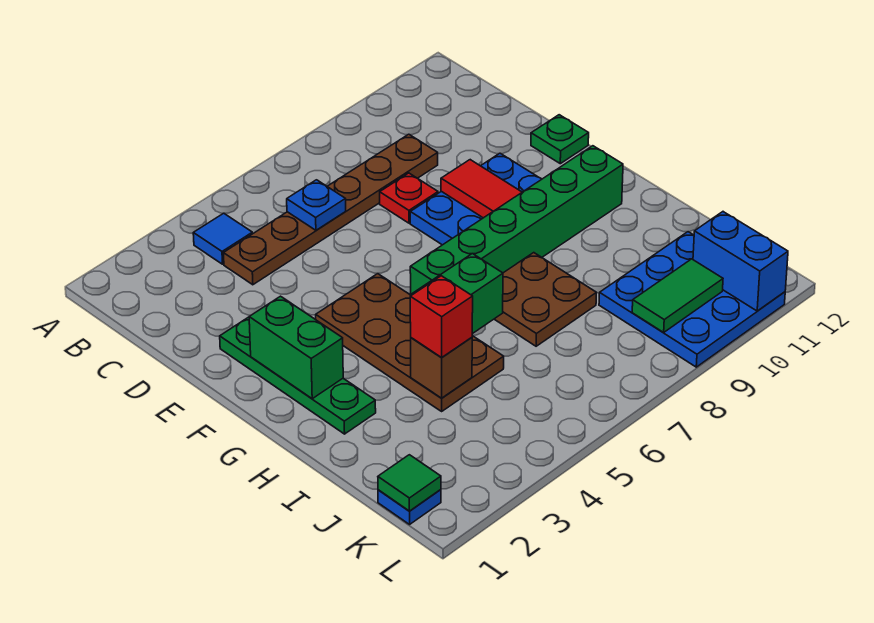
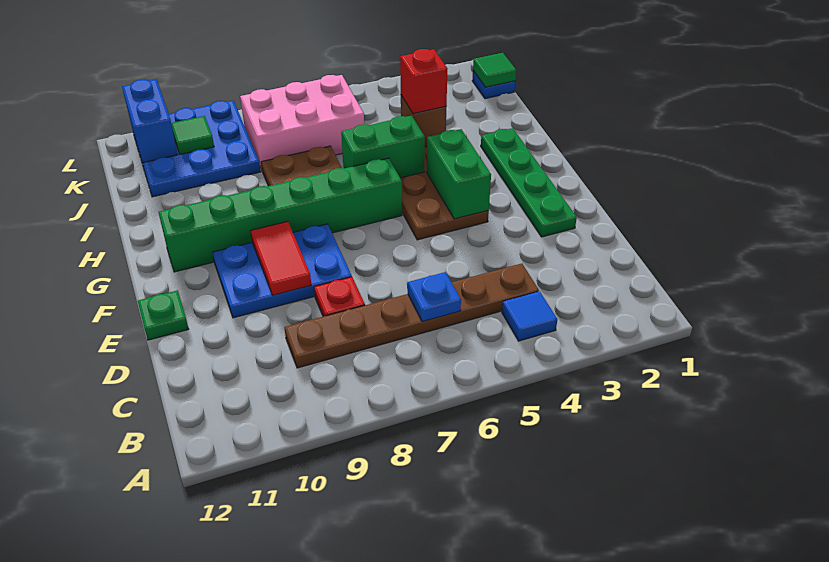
green brick F2:G2 level 2 -> green brick F4:G4 level 2
none -> pink brick J6:K8 level 1
green tile K9:K10 level 2 -> green tile K10 level 2

